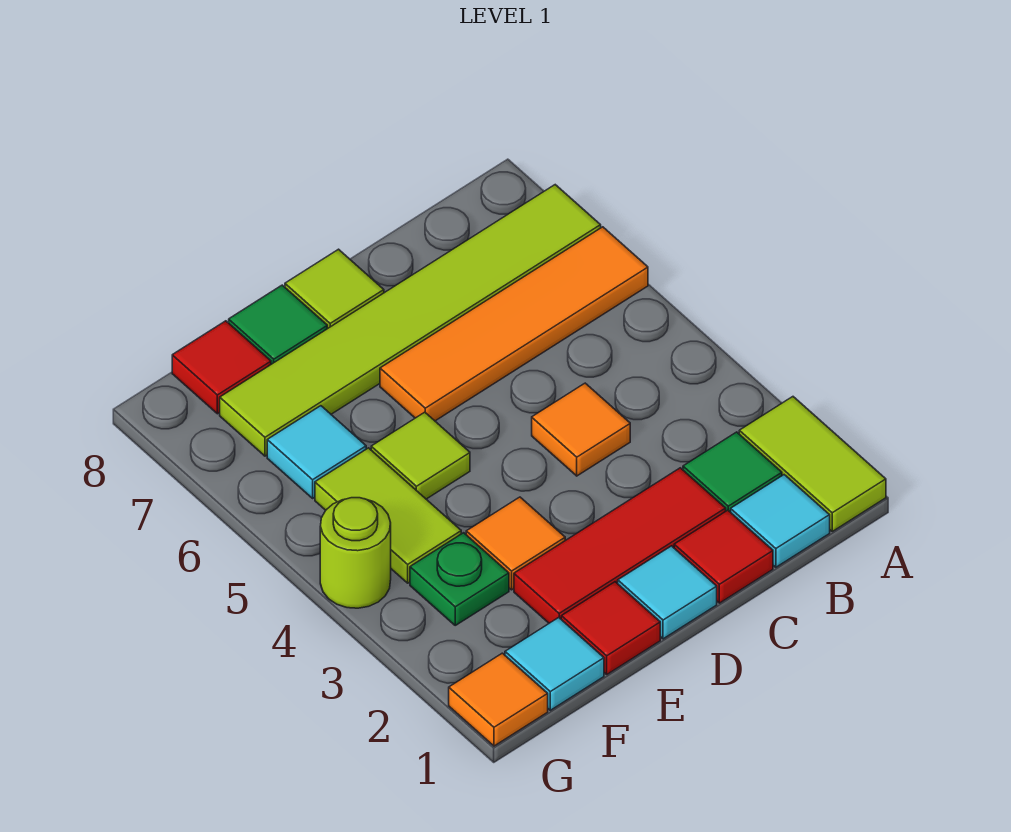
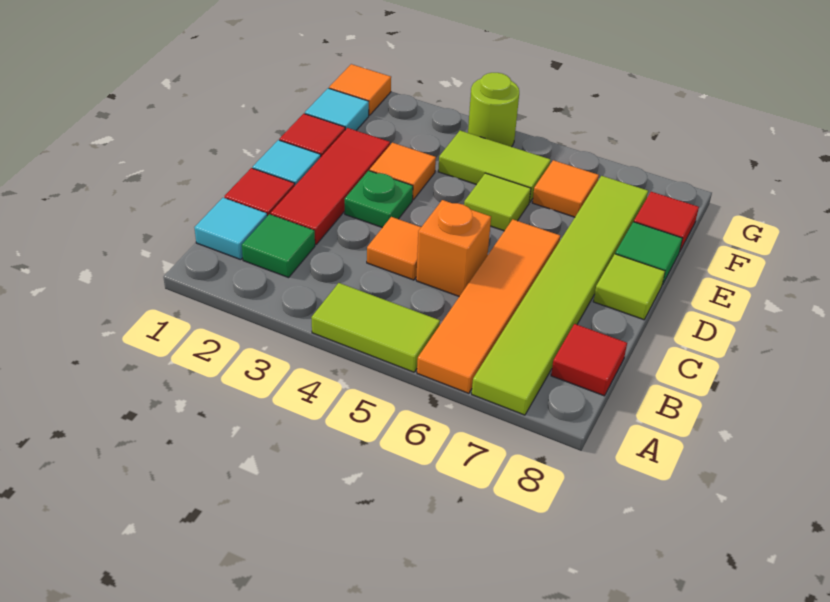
lime tile A1:A2 level 1 -> lime tile A4:A5 level 1
none -> red tile B8 level 1
none -> orange brick C5 level 1
green plate F3 level 1 -> green plate D3 level 1
cyan tile F6 level 1 -> orange tile F6 level 1

